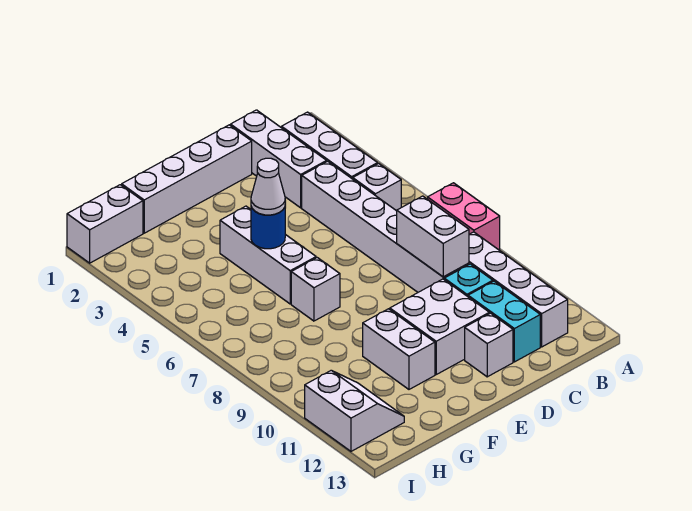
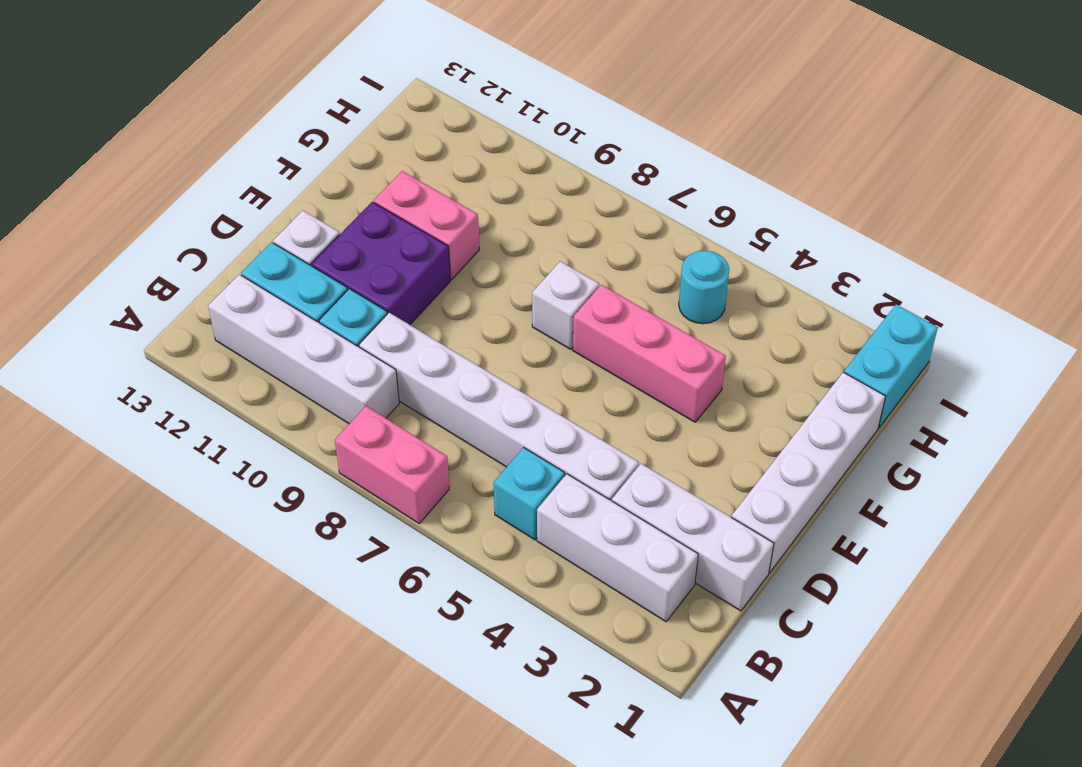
white brick B5 level 1 -> cyan brick B5 level 1
white brick C8:C9 level 2 -> none
white brick D10:E11 level 1 -> purple brick D10:E11 level 1
white brick F4:F6 level 1 -> pink brick F4:F6 level 1
blue round brick F5 level 2 -> none
white cone F5 level 3 -> none
white brick F10:F11 level 1 -> pink brick F10:F11 level 1
white brick H1:I1 level 1 -> cyan brick H1:I1 level 1
none -> cyan round brick H5 level 1
white slope H11:I12 level 1 top I -> none

